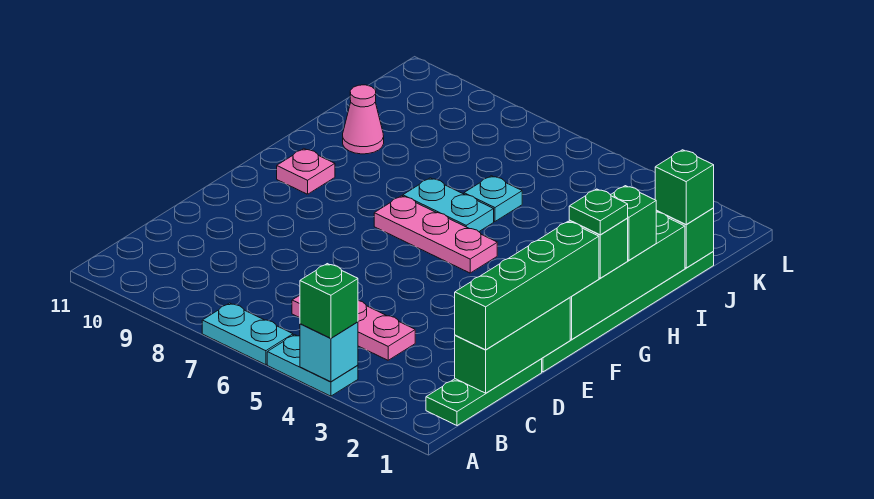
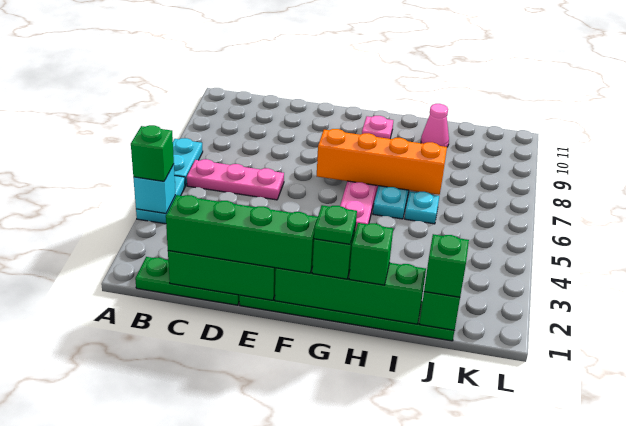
pink plate C4:C6 level 1 -> pink plate B6:D6 level 1
none -> orange brick F7:I7 level 2

